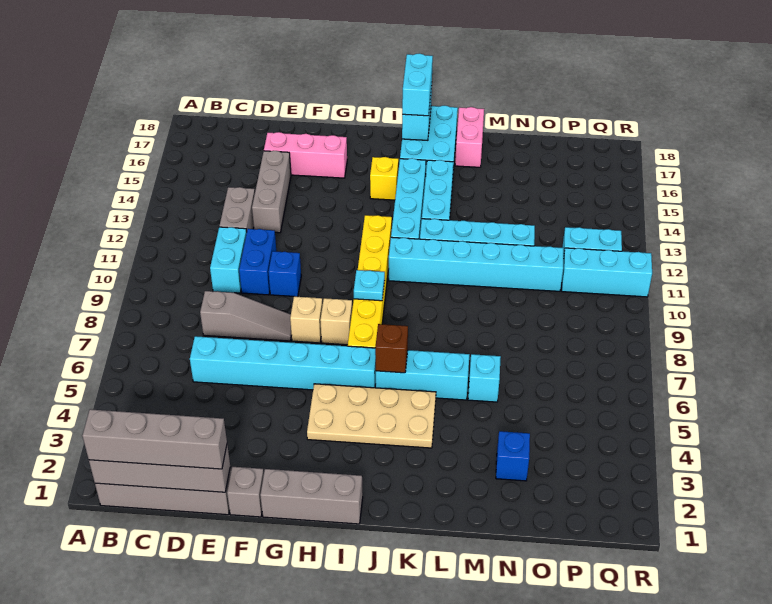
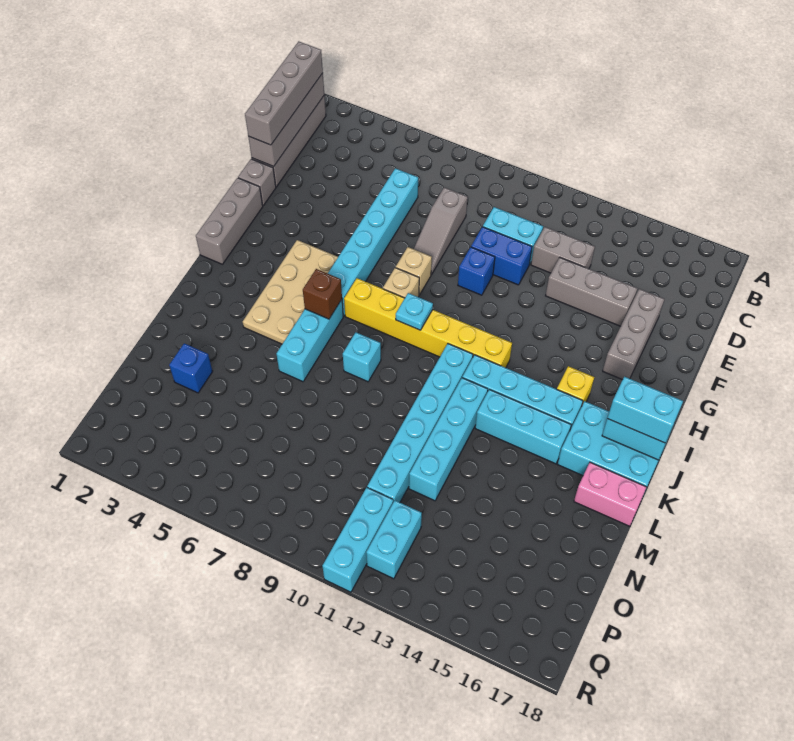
pink brick E16:G16 level 1 -> grey brick E16:G16 level 1
cyan brick M6 level 1 -> cyan brick K8 level 1

